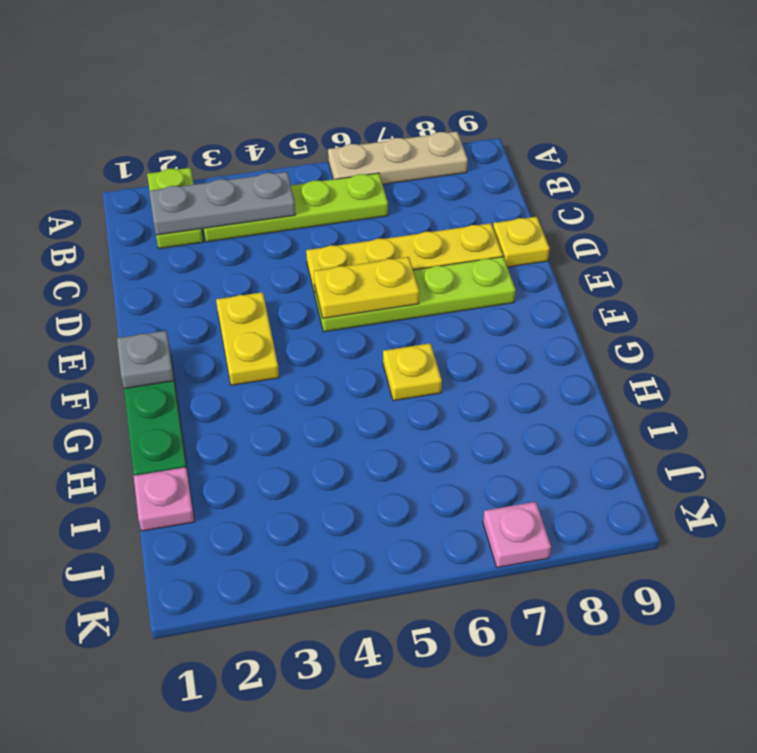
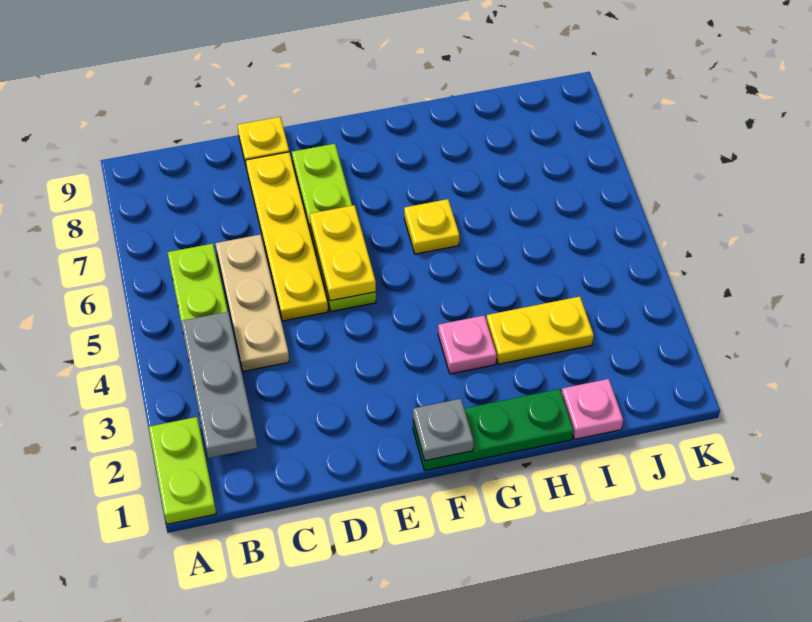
lime plate A2:B2 level 1 -> lime plate A1:A2 level 1
tan plate A6:A8 level 1 -> tan plate C4:C6 level 1
yellow plate E3:F3 level 1 -> yellow plate H3:I3 level 1
pink plate K7 level 1 -> pink plate G3 level 1

